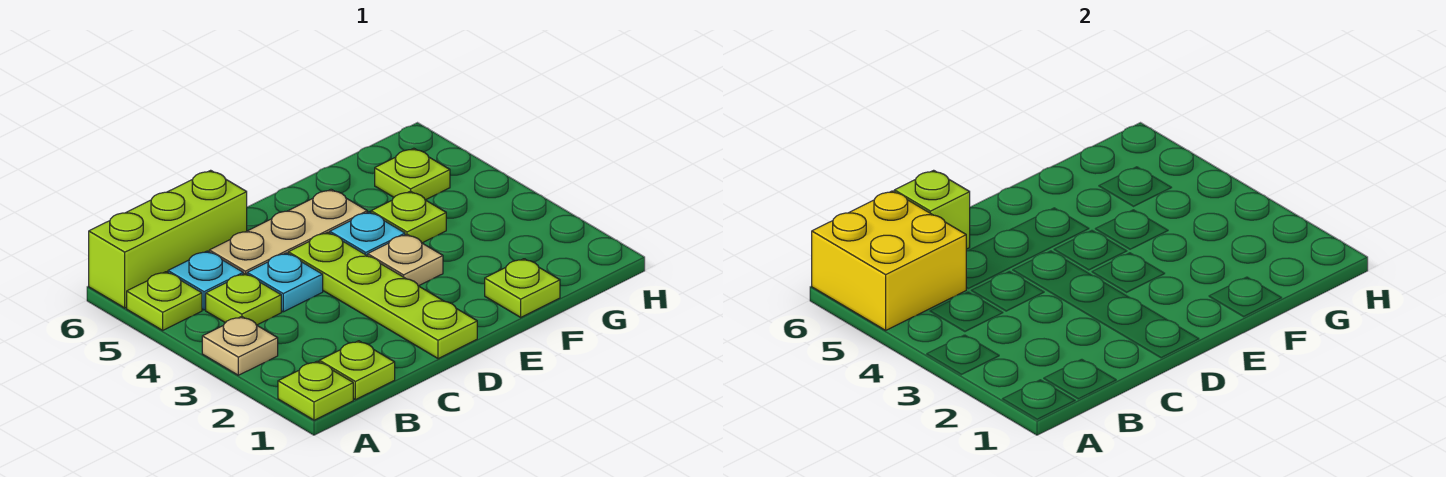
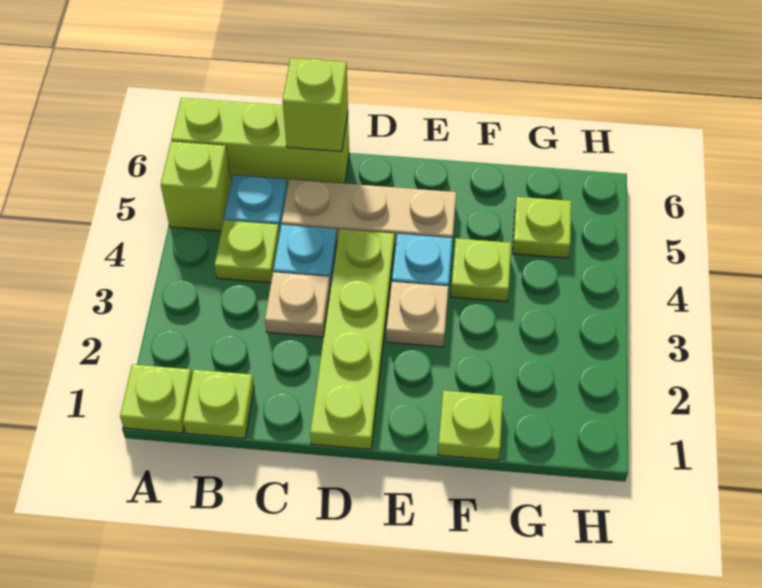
tan plate A3 level 1 -> tan plate C3 level 1
lime plate A5 level 1 -> lime brick A5 level 1
yellow brick A5:B6 level 2 -> none

